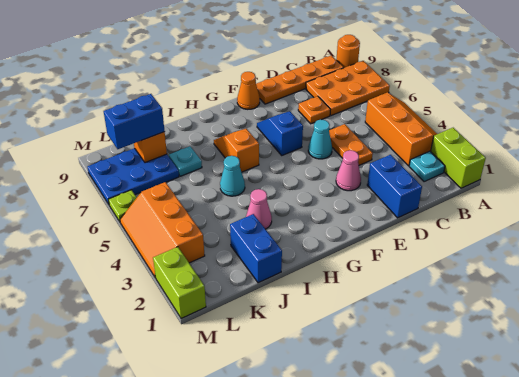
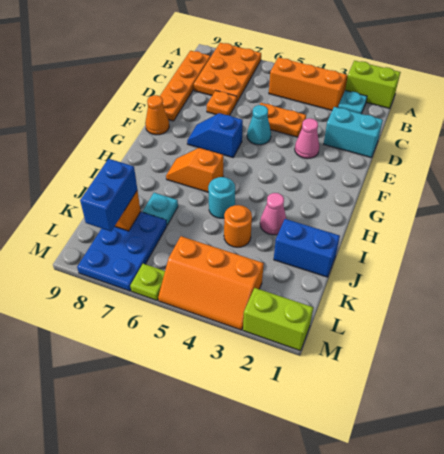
orange round brick A9 level 1 -> orange round brick J4 level 1
blue brick D1:D2 level 1 -> cyan brick D1:D2 level 1
cyan cone I5 level 1 -> cyan round brick I5 level 1

